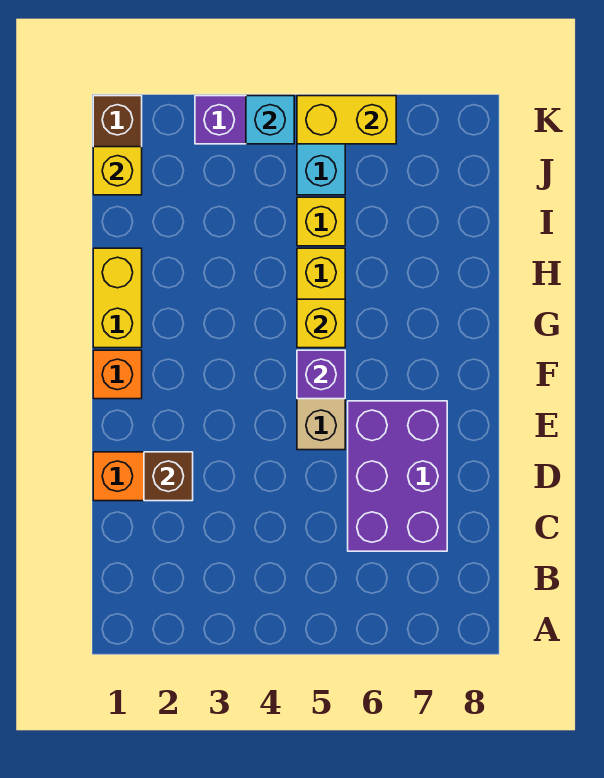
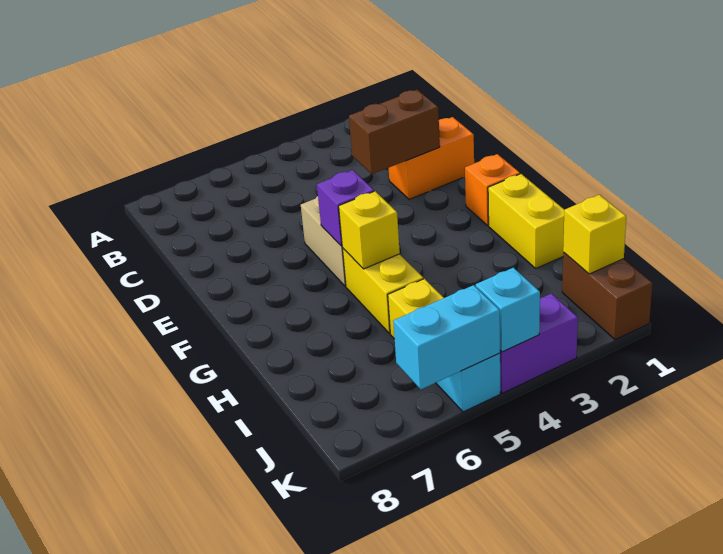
purple brick C6:E7 level 1 -> none
brown brick D2 level 2 -> brown brick D2:D3 level 2
yellow brick K5:K6 level 2 -> cyan brick K5:K6 level 2

